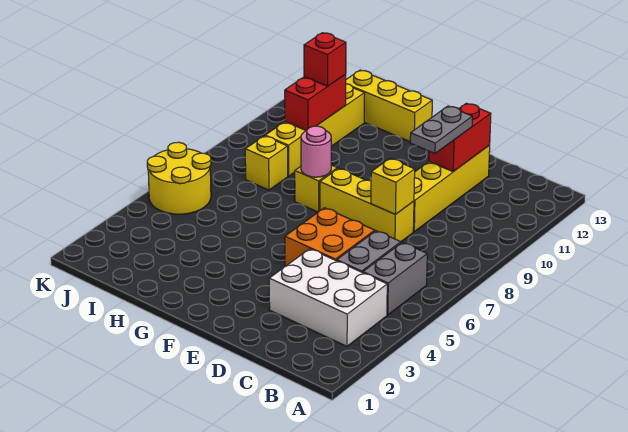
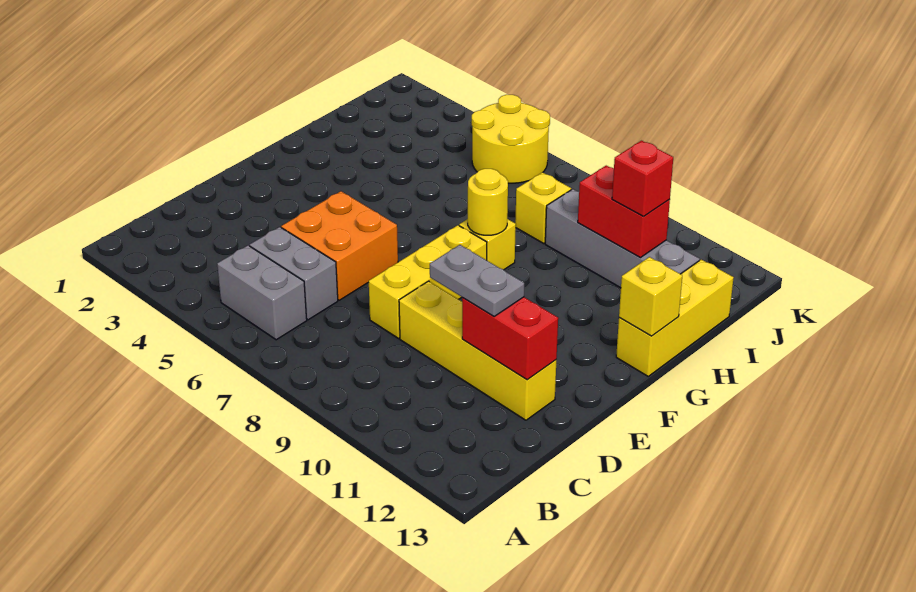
white brick B3:D4 level 1 -> none
yellow brick D8 level 2 -> yellow brick G13 level 2
pink round brick G8 level 2 -> yellow round brick G8 level 2
yellow brick I9:I12 level 1 -> grey brick I9:I12 level 1

